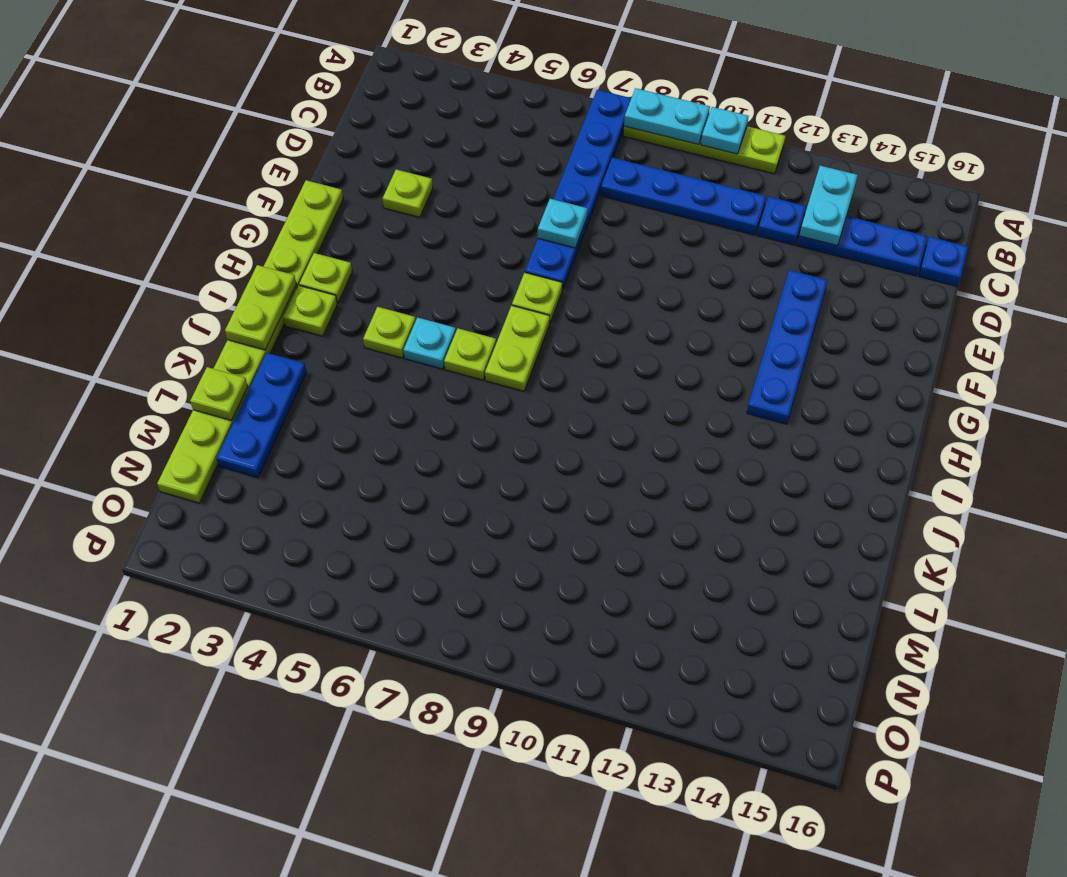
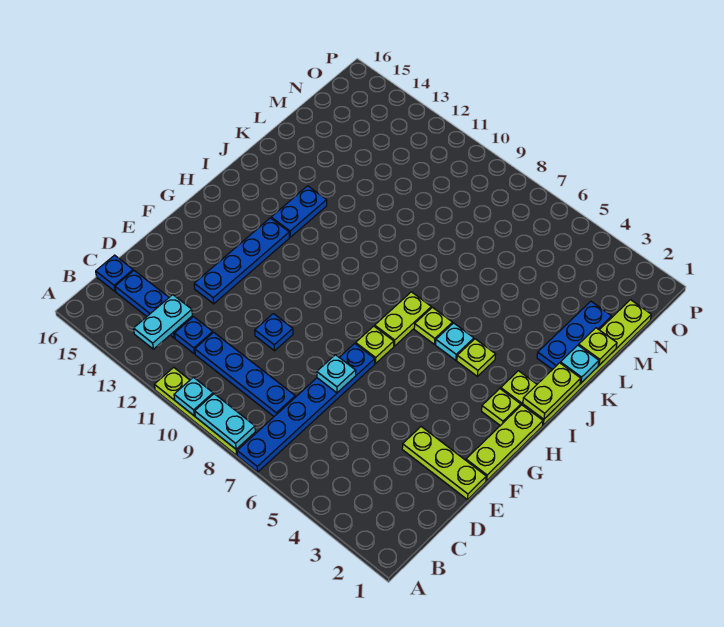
lime plate E3 level 1 -> lime plate E1:E3 level 1
none -> blue plate E10 level 1
none -> blue plate I13:J13 level 1
none -> cyan plate K1 level 2

